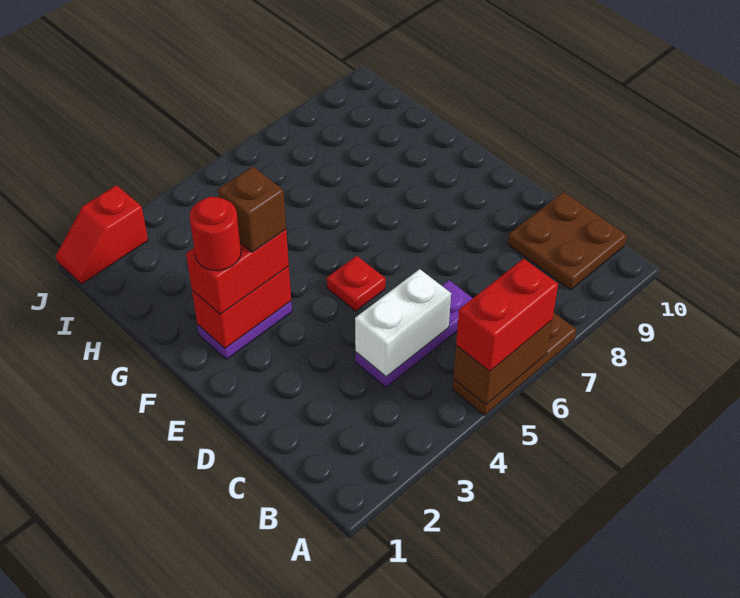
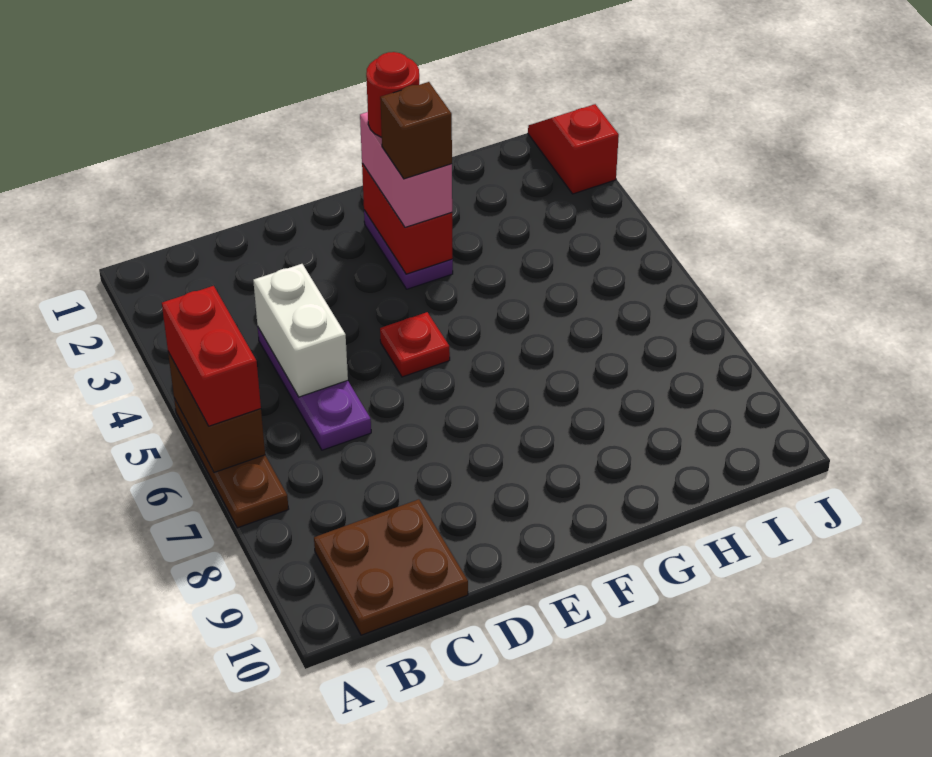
red brick F2:F3 level 3 -> pink brick F2:F3 level 3

